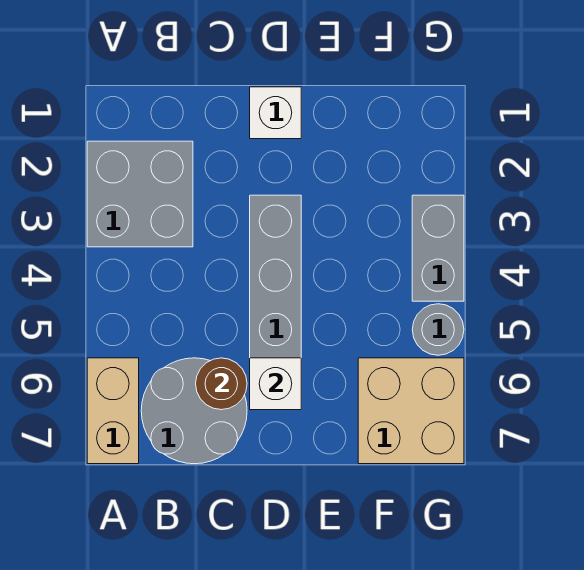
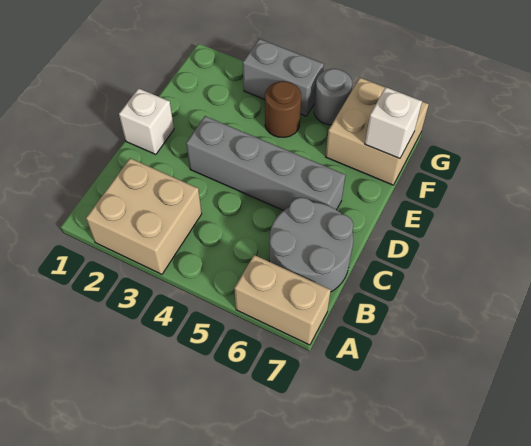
grey brick A2:B3 level 1 -> tan brick A2:B3 level 1
brown round brick C6 level 2 -> brown round brick F4 level 1
white brick D6 level 2 -> white brick F7 level 2

